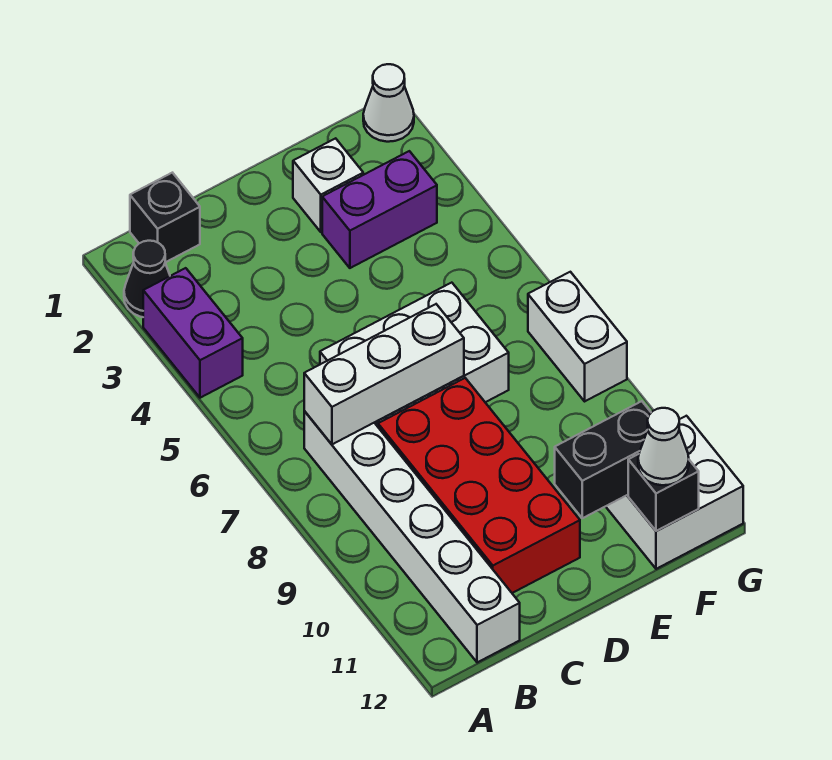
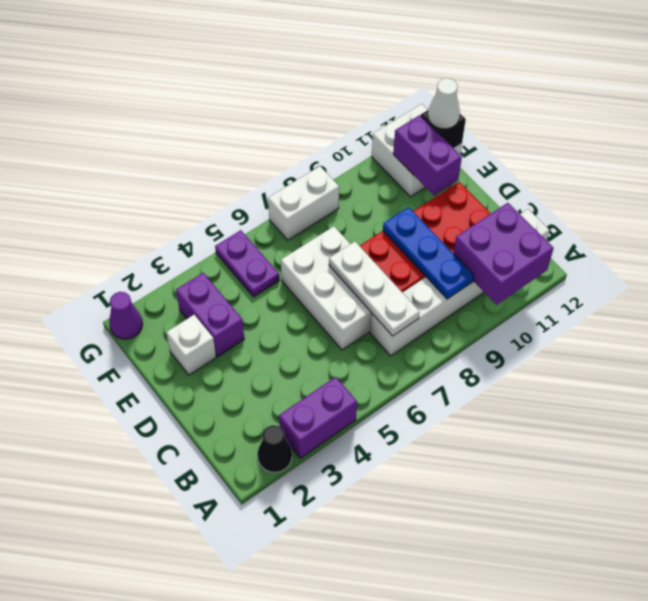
none -> purple brick A10:B11 level 2
black brick B1 level 1 -> none
white brick B7:D7 level 2 -> white plate B7:D7 level 2
none -> blue plate B9:D9 level 2
black brick E11:F11 level 2 -> purple brick E11:F11 level 2
none -> purple plate F5:G5 level 1
white cone G1 level 1 -> purple cone G1 level 1

